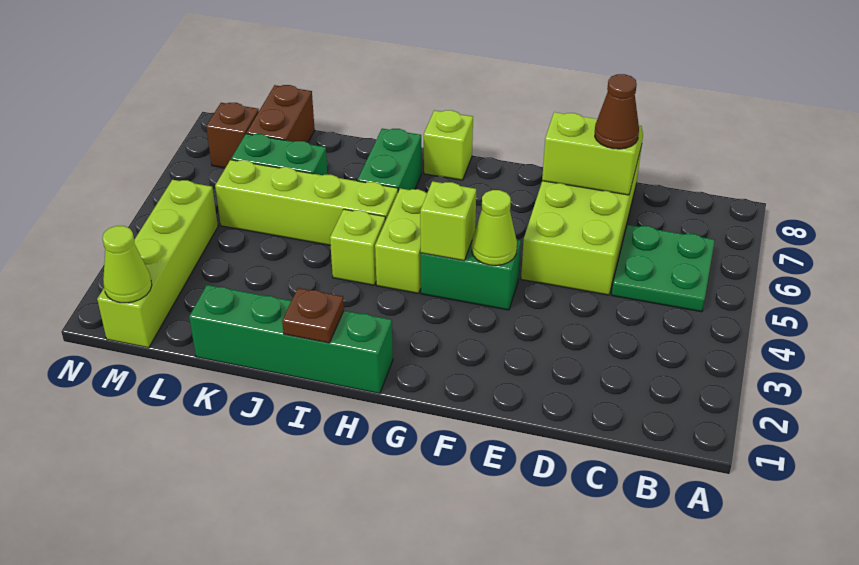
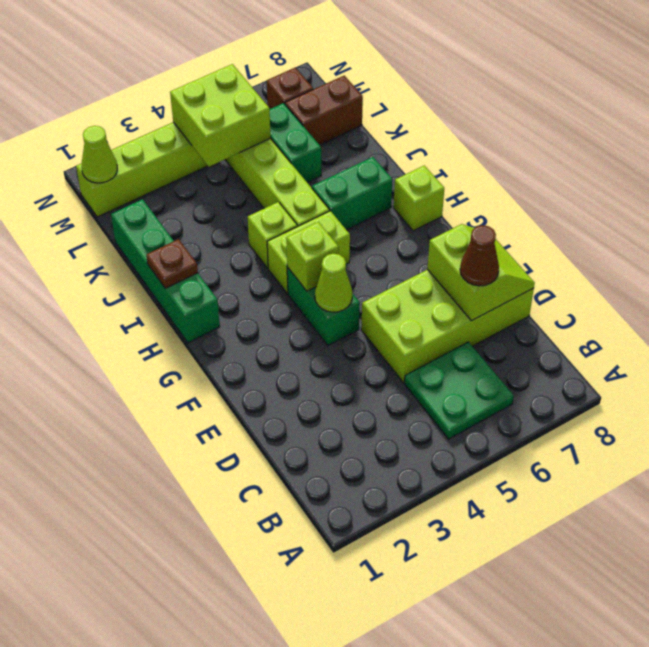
none -> lime brick L4:M5 level 2

